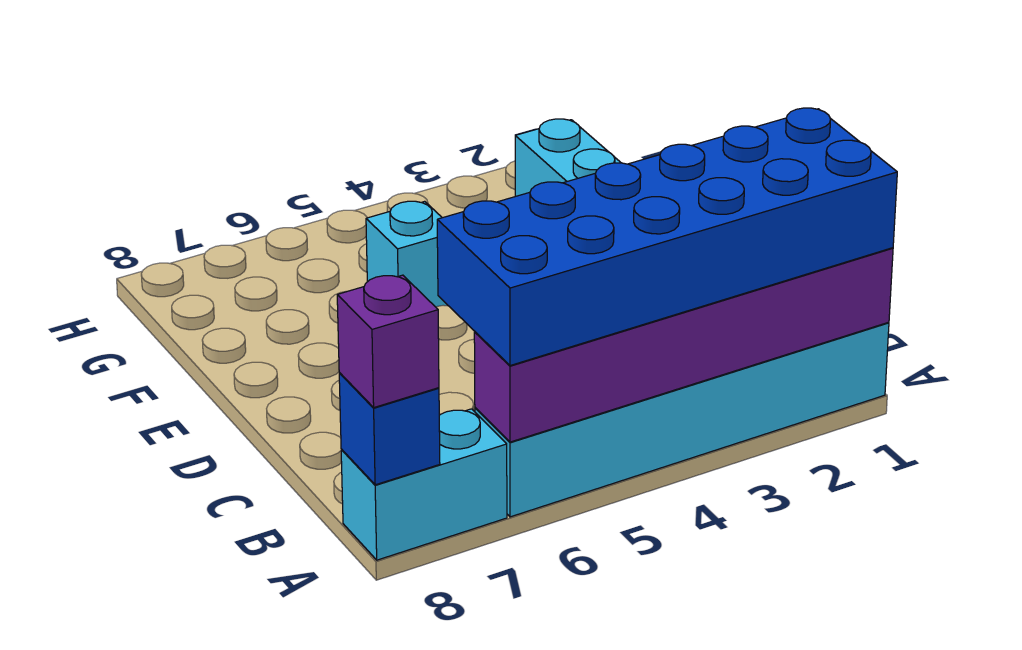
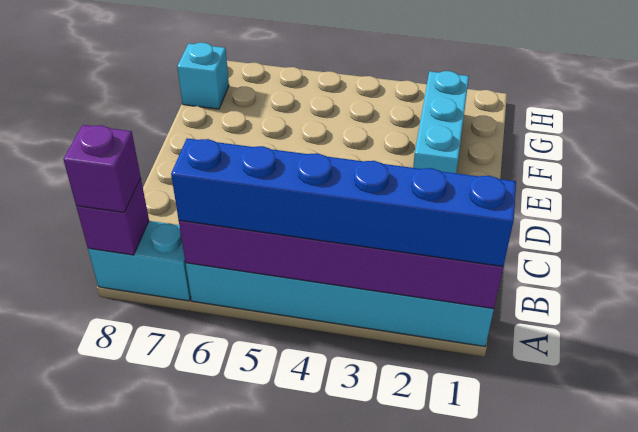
blue brick A1:B6 level 3 -> blue brick A1:A6 level 3
blue brick A8 level 2 -> purple brick A8 level 2
cyan brick F5 level 1 -> cyan brick G8 level 1

